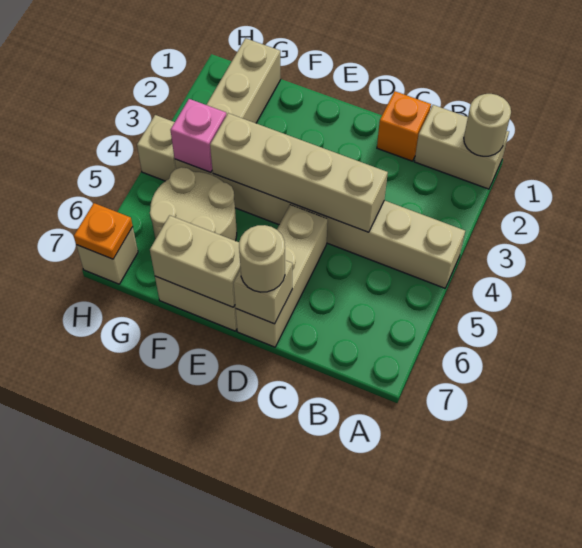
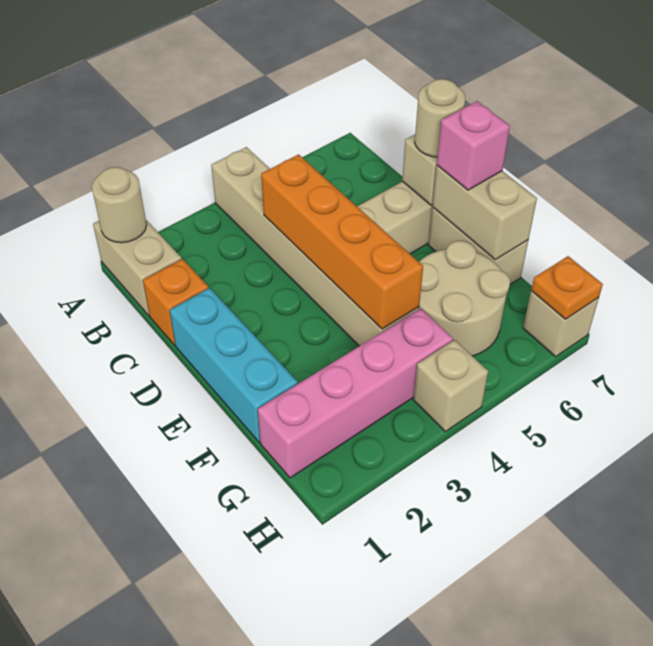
tan brick C4:F4 level 2 -> orange brick C4:F4 level 2
none -> cyan brick D1:F1 level 1
tan brick G1:G4 level 1 -> pink brick G1:G4 level 1
pink brick G4 level 2 -> pink brick E7 level 3

